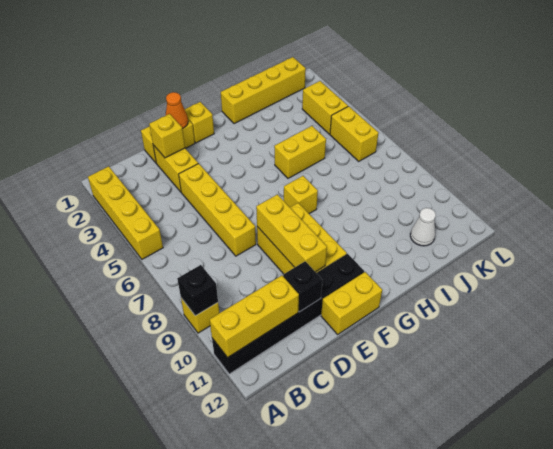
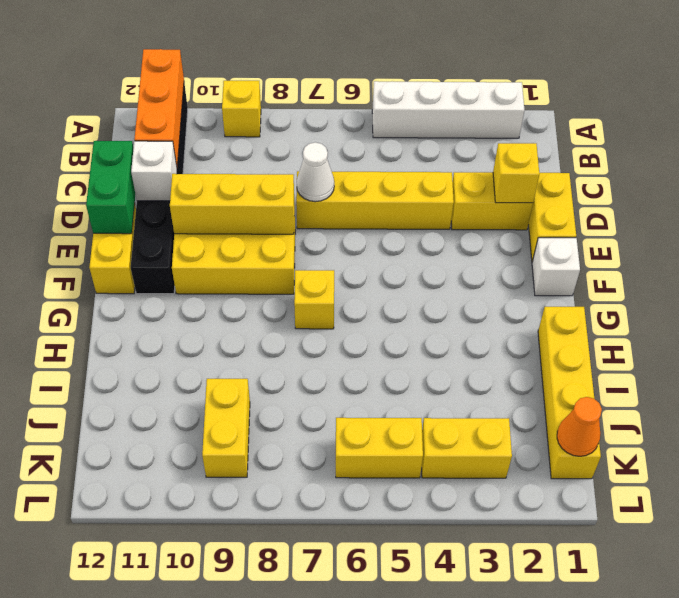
yellow brick A2:A5 level 1 -> white brick A2:A5 level 1
black brick A9 level 2 -> none
yellow brick A11:C11 level 2 -> orange brick A11:C11 level 2
black brick D11 level 2 -> white brick D11 level 2
none -> green brick D12:E12 level 2
orange cone E1 level 2 -> orange cone K1 level 2
yellow brick F1 level 1 -> white brick F1 level 1
yellow brick H5:I5 level 1 -> yellow brick J9:K9 level 1
white cone J11 level 1 -> white cone D7 level 2

